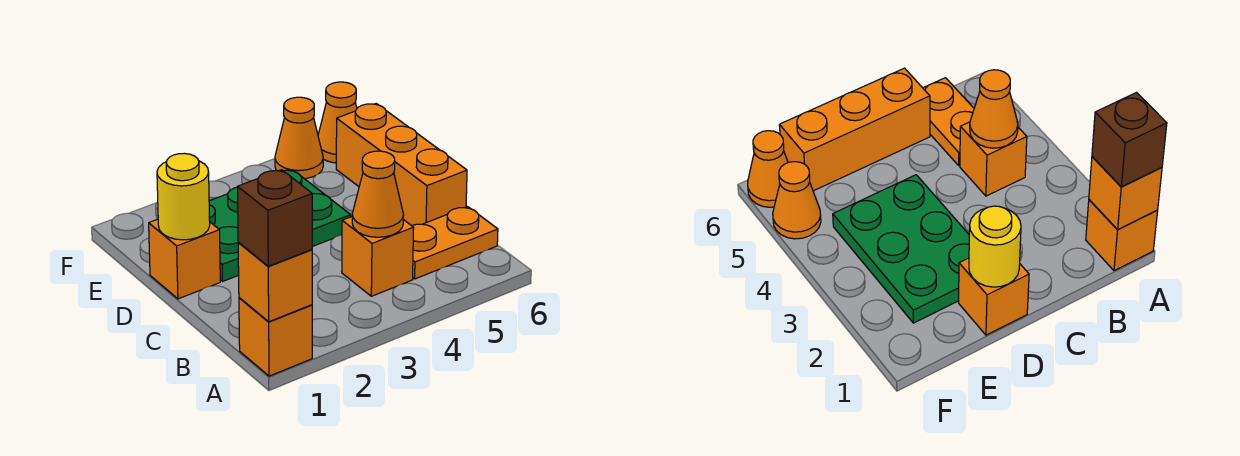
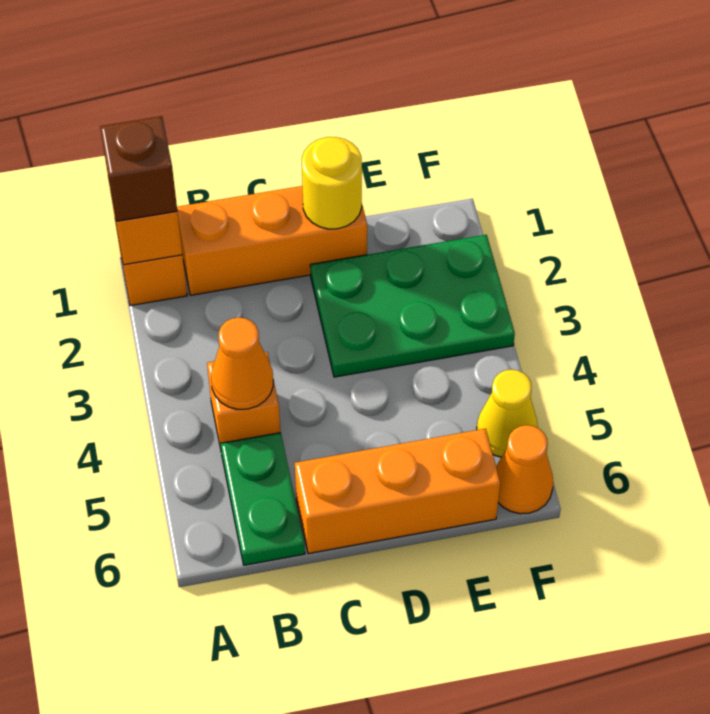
orange plate B5:B6 level 1 -> green plate B5:B6 level 1
orange brick D1 level 1 -> orange brick B1:D1 level 1
green plate D2:E4 level 1 -> green plate D2:F3 level 1
orange cone F5 level 1 -> yellow cone F5 level 1

